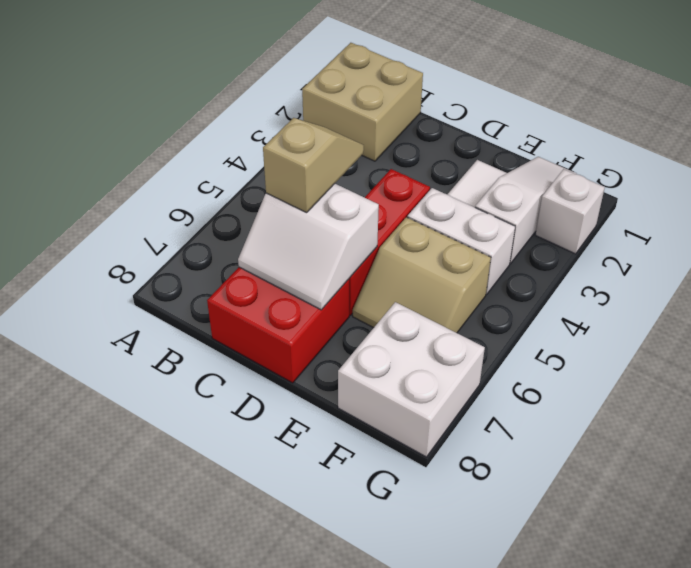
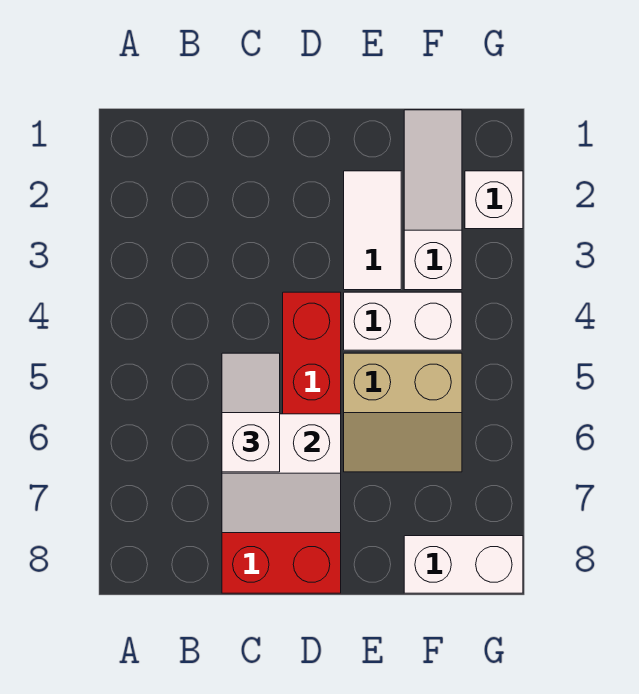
tan brick A1:B2 level 1 -> none
tan slope C5:C6 level 3 top 6 -> white slope C5:C6 level 3 top 6
white brick F7:G8 level 1 -> white brick F8:G8 level 1

